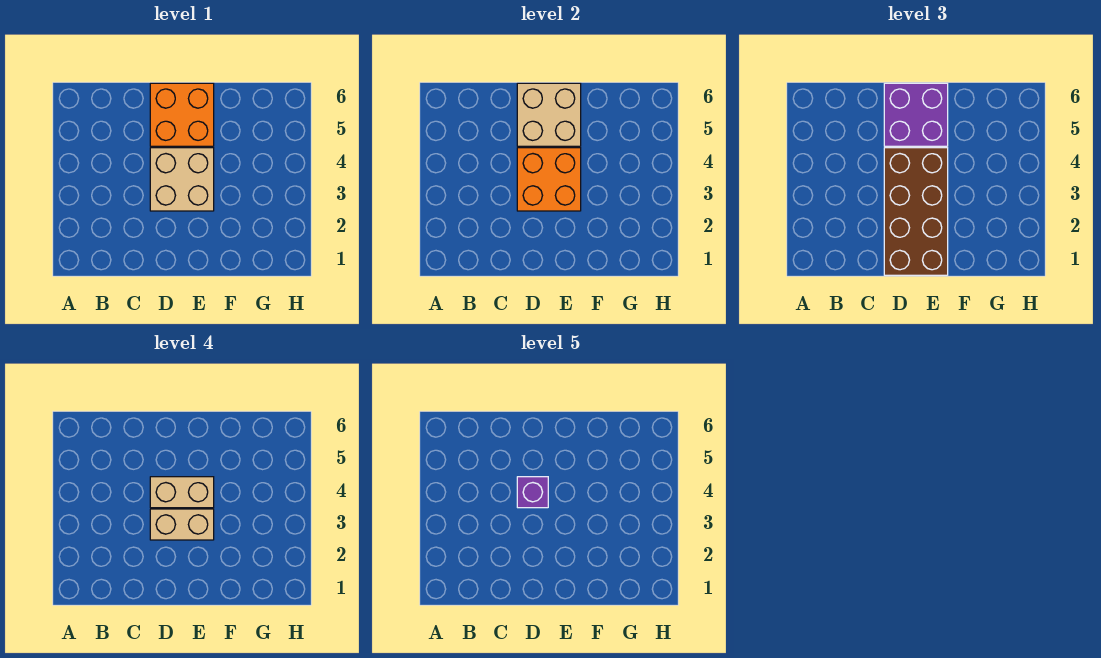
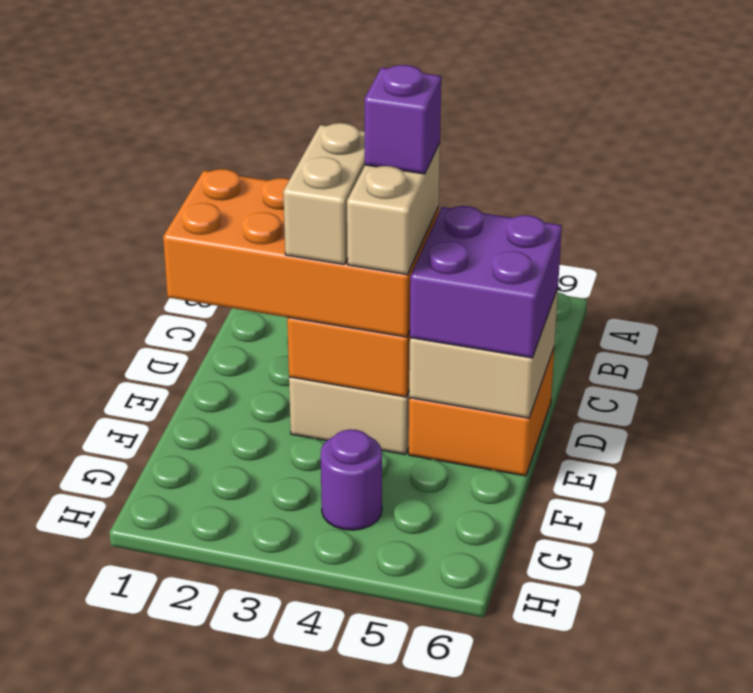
brown brick D1:E4 level 3 -> orange brick D1:E4 level 3
none -> purple round brick G4 level 1

